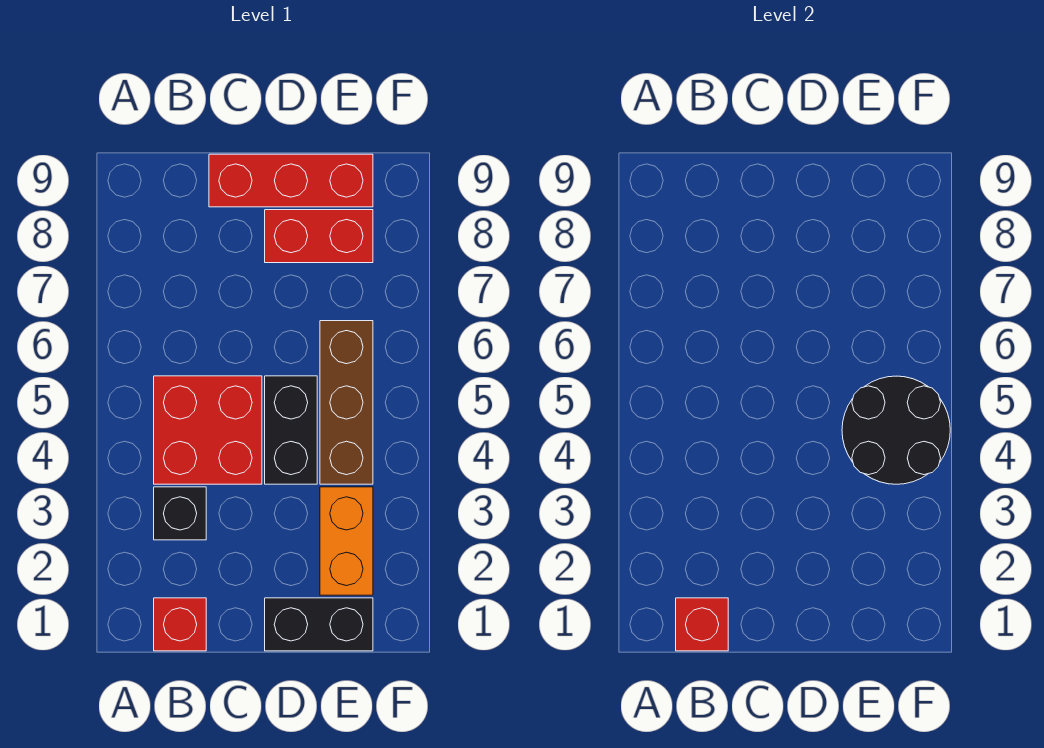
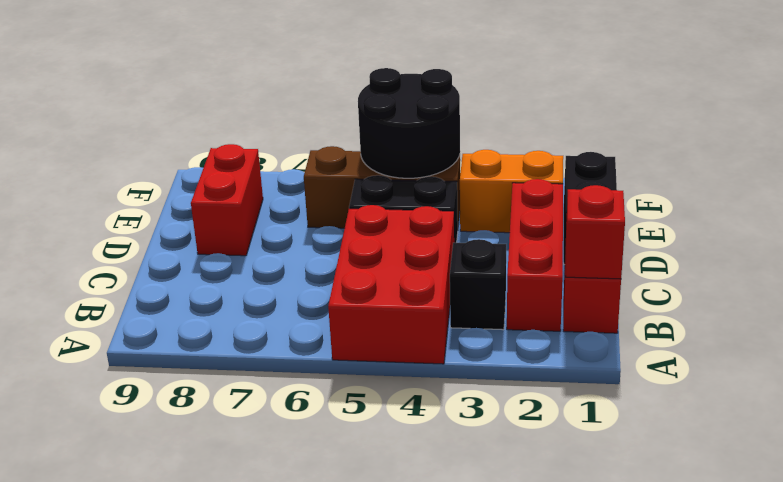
red brick B4:C5 level 1 -> red brick A4:C5 level 1
red brick C9:E9 level 1 -> red brick B2:D2 level 1

